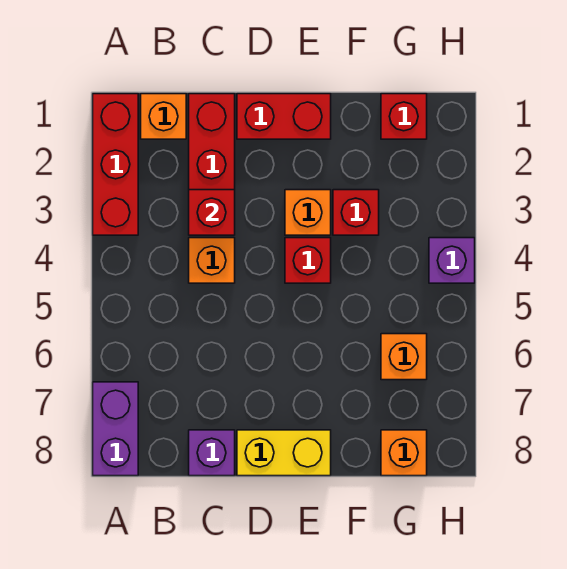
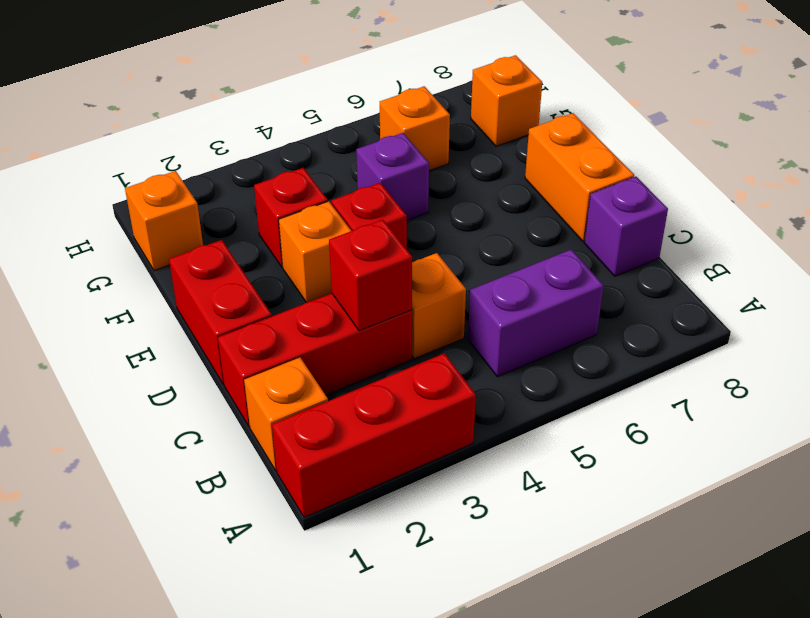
purple brick A7:A8 level 1 -> purple brick B5:B6 level 1
yellow brick D8:E8 level 1 -> orange brick D8:E8 level 1
red brick G1 level 1 -> orange brick G1 level 1
purple brick H4 level 1 -> purple brick F5 level 1

